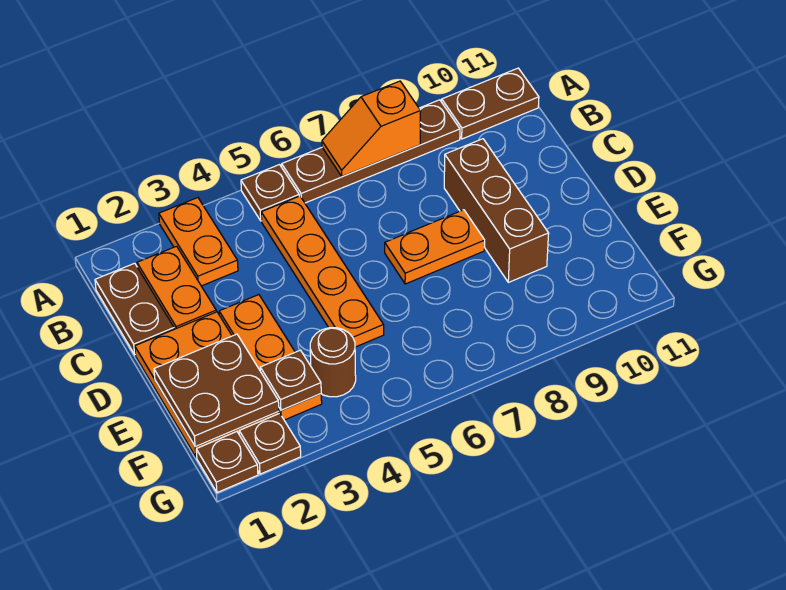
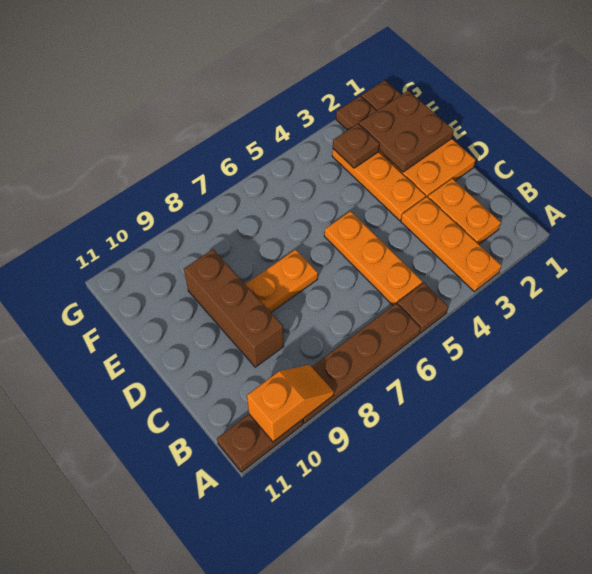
orange plate A3:B3 level 1 -> orange plate A3:C3 level 1
orange slope A7:A8 level 2 top 8 -> orange slope A9:A10 level 2 top 10
brown plate B1:C1 level 1 -> none
orange plate B5:E5 level 1 -> orange plate B5:D5 level 1
brown round brick F4 level 1 -> none

